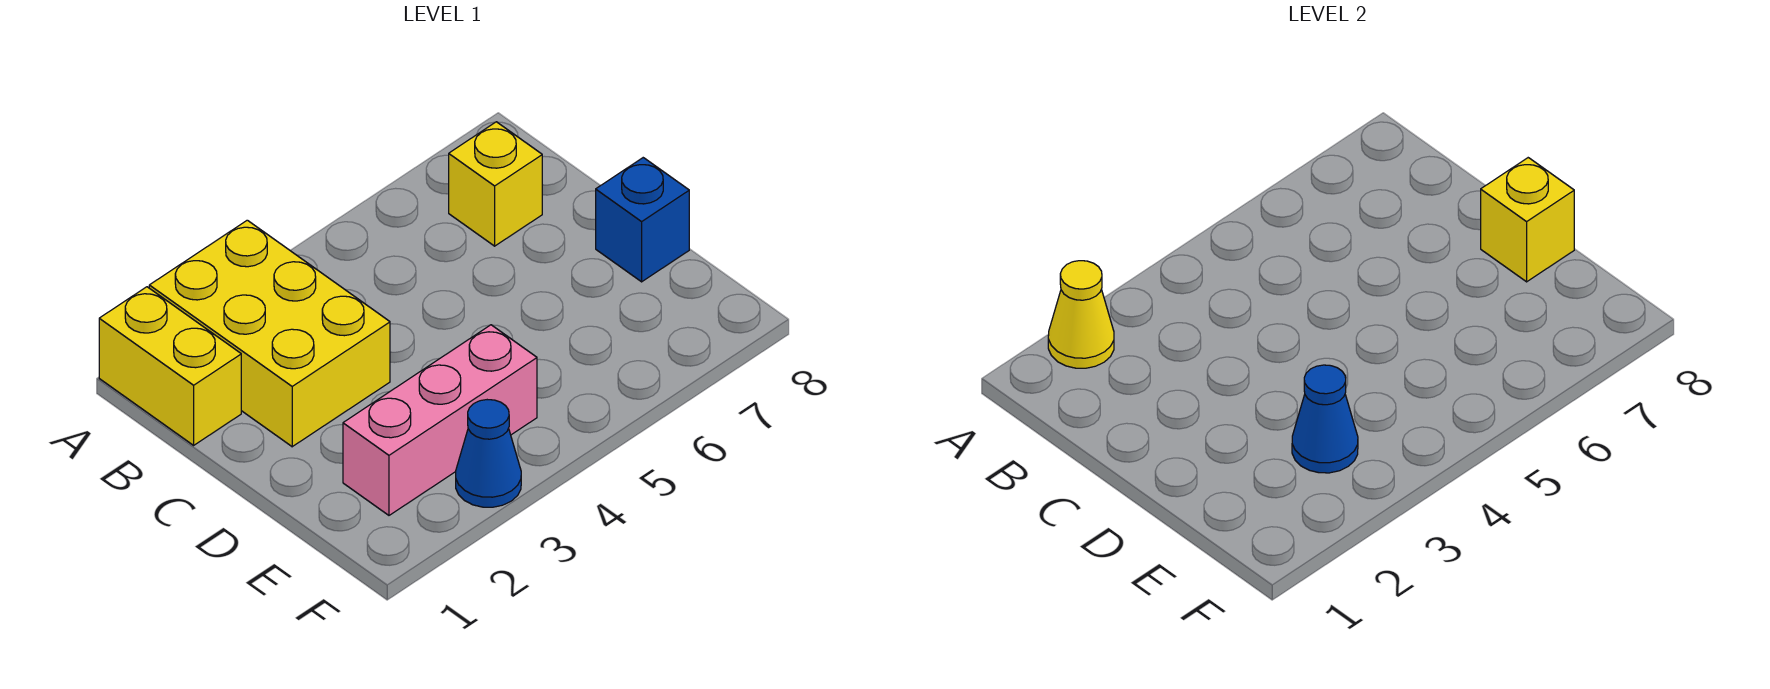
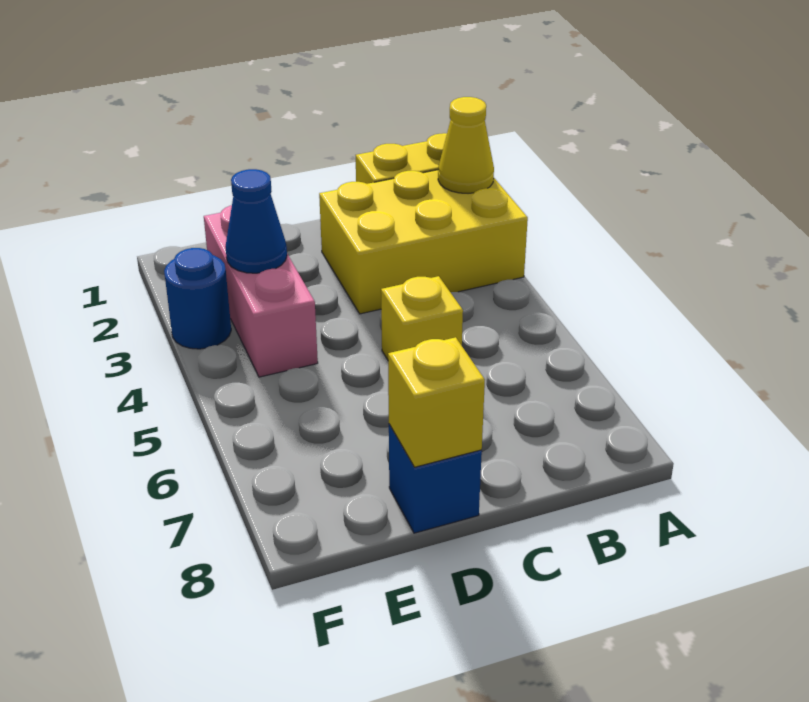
yellow brick B7 level 1 -> yellow brick C5 level 1
blue cone F3 level 1 -> blue round brick F3 level 1

